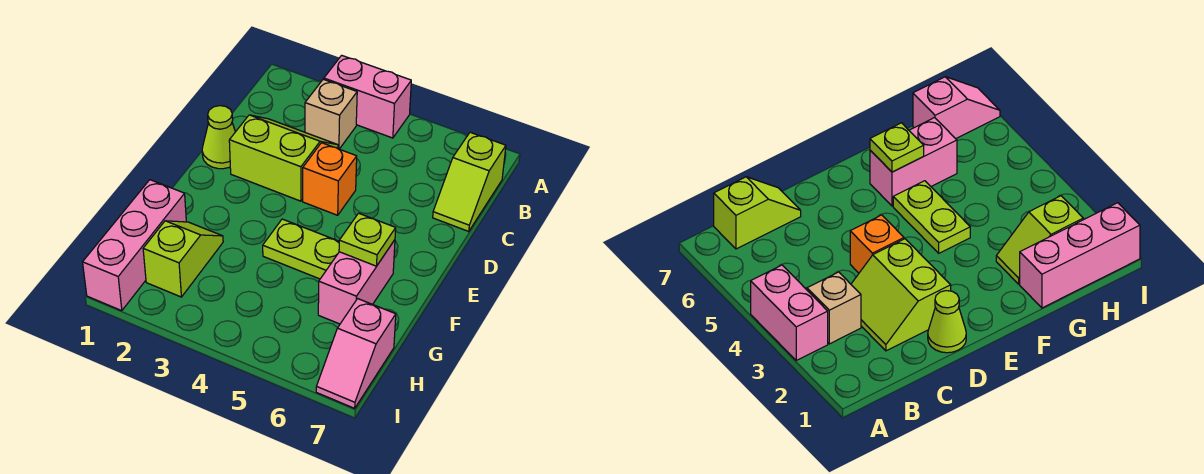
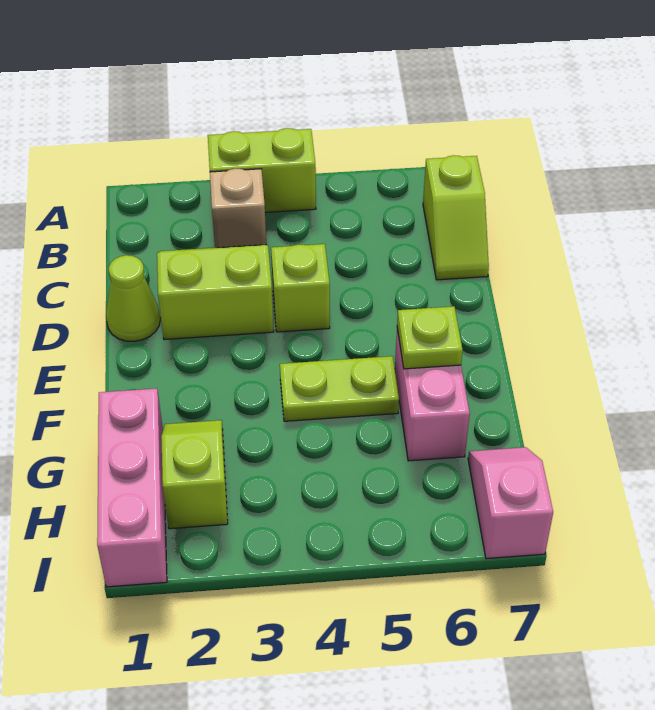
pink brick A3:A4 level 1 -> lime brick A3:A4 level 1
orange brick D4 level 1 -> lime brick D4 level 1
pink slope H7:I7 level 1 top H -> pink slope H7:I7 level 1 top I

